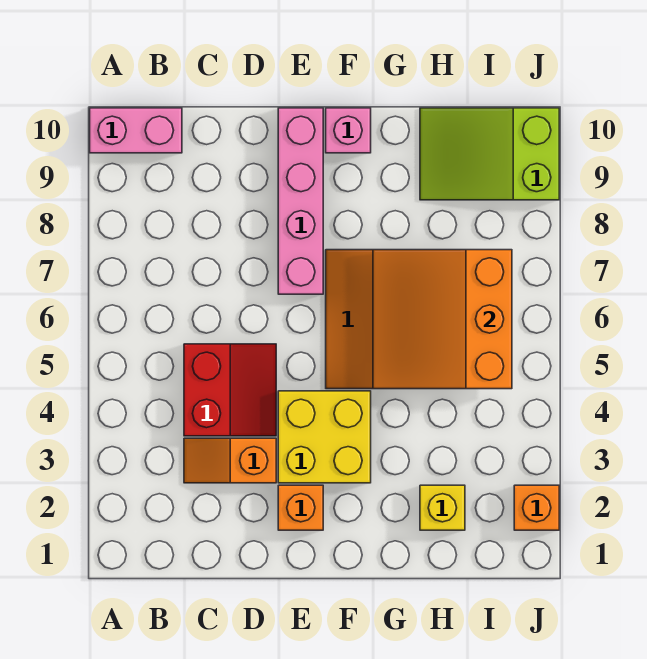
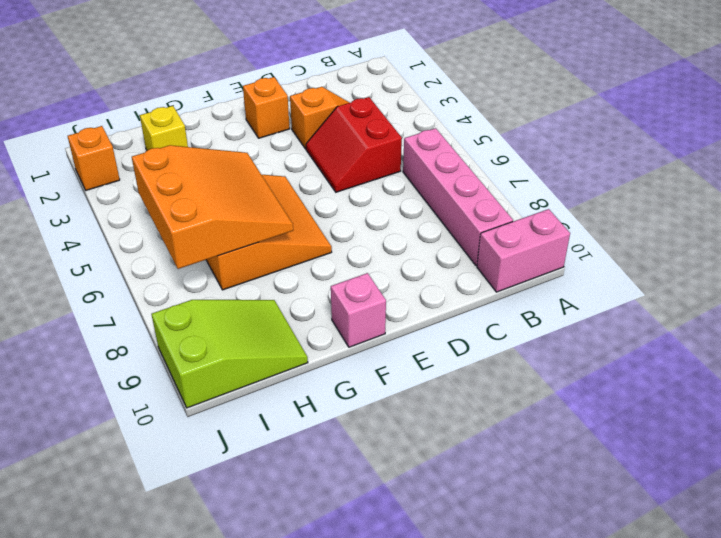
yellow brick E3:F4 level 1 -> none
pink brick E7:E10 level 1 -> pink brick B6:B9 level 1

